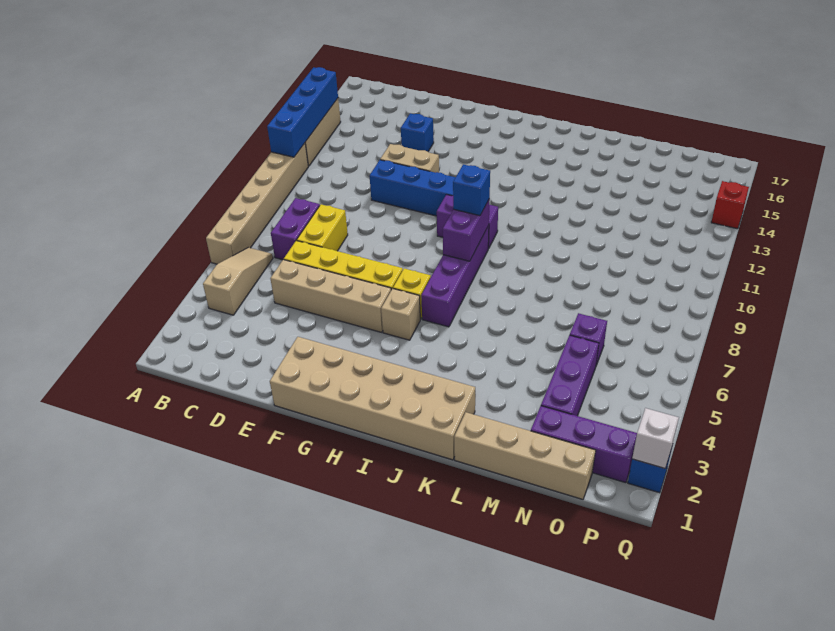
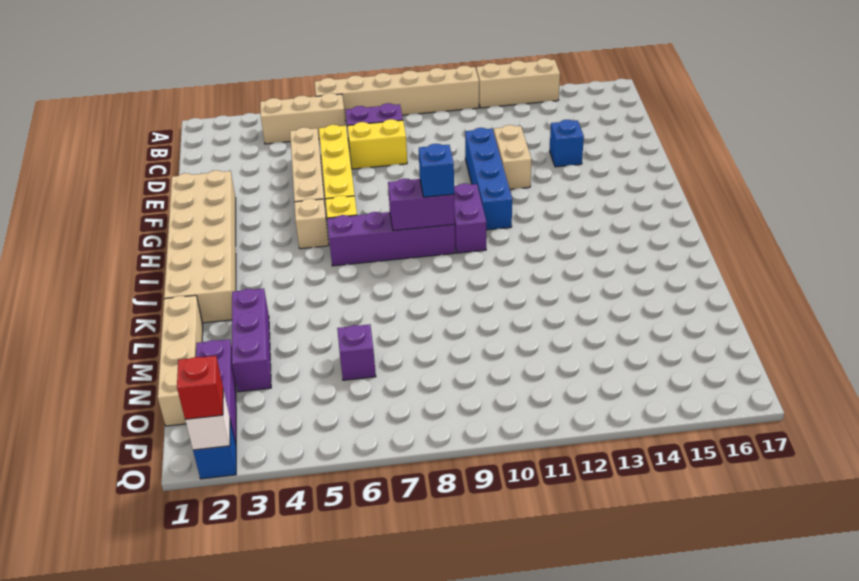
blue brick A11:A14 level 2 -> none
tan slope B4:B6 level 1 top 4 -> tan brick B4:B6 level 1
purple brick N3:N5 level 1 -> purple brick L3:N3 level 1
red brick Q14 level 1 -> red brick Q2 level 3

